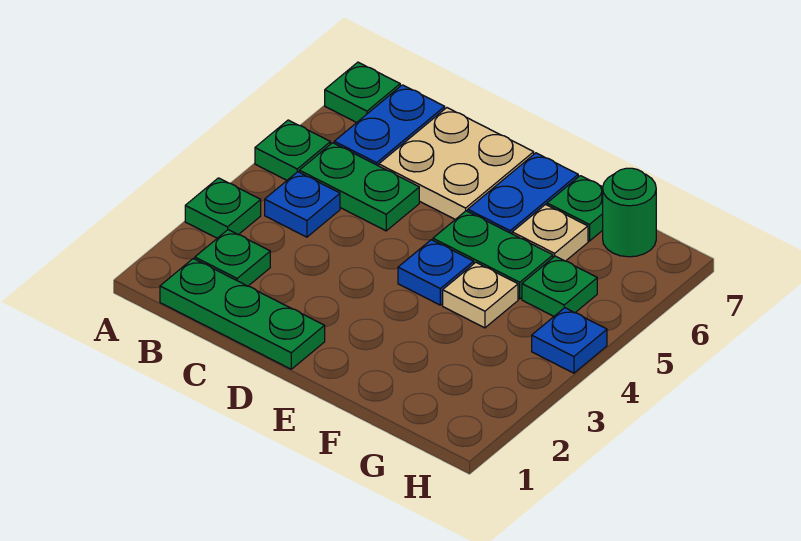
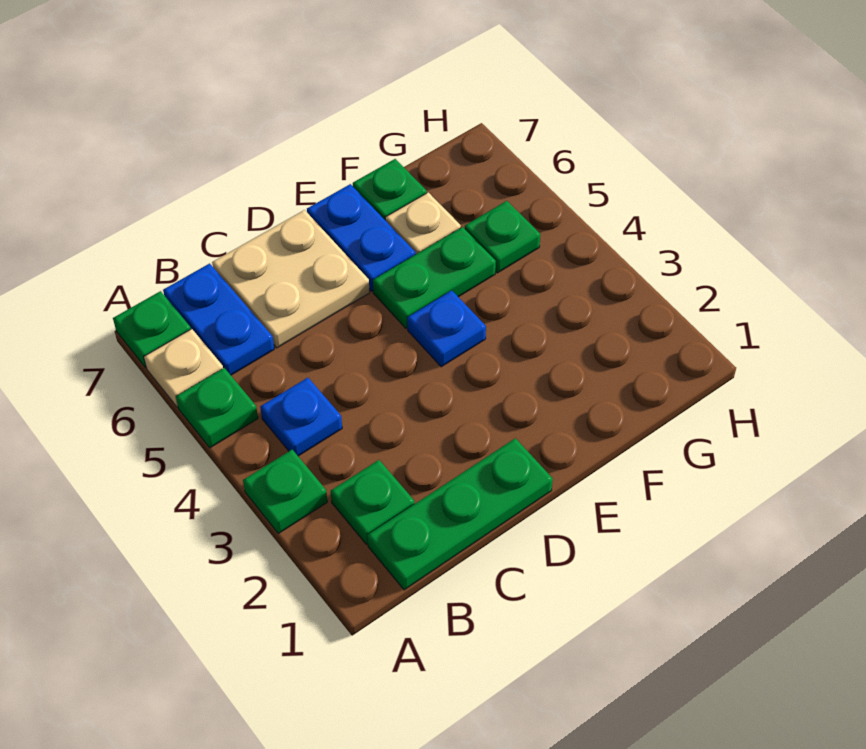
green plate B5:C5 level 1 -> none
tan plate F4 level 1 -> tan plate A6 level 1
green round brick G7 level 1 -> none
blue plate H4 level 1 -> none

